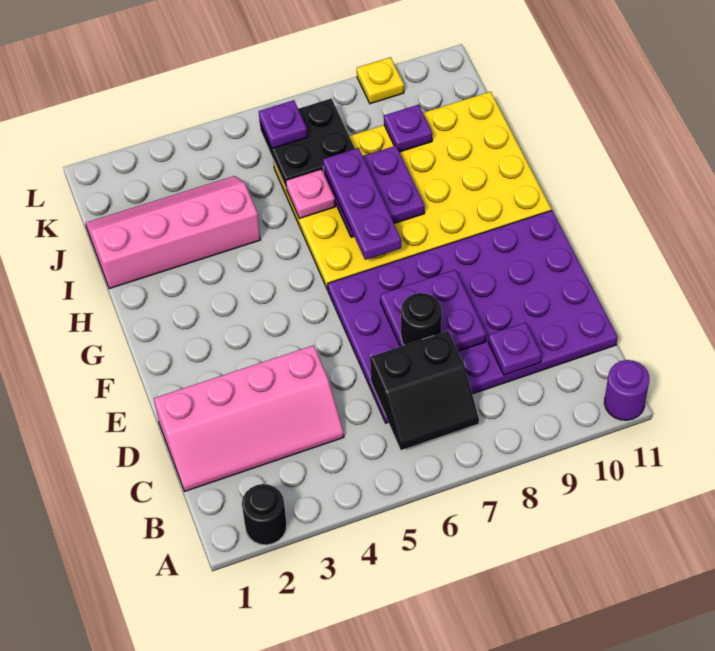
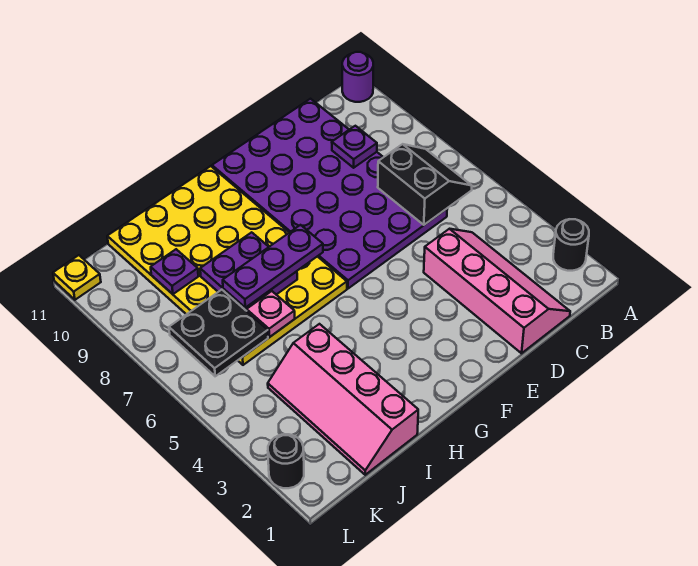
purple plate D7:E8 level 2 -> none
black round brick D7 level 3 -> black round brick L2 level 1
purple plate K6 level 3 -> none
yellow plate L9 level 1 -> yellow plate L11 level 1

